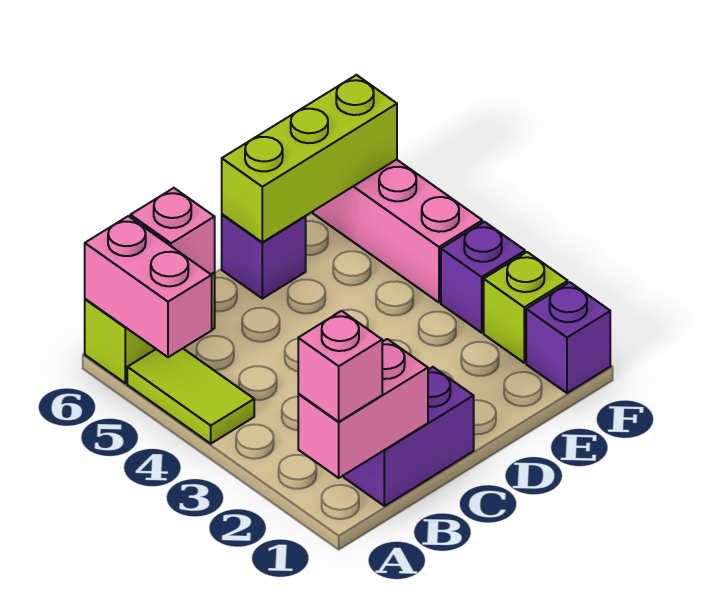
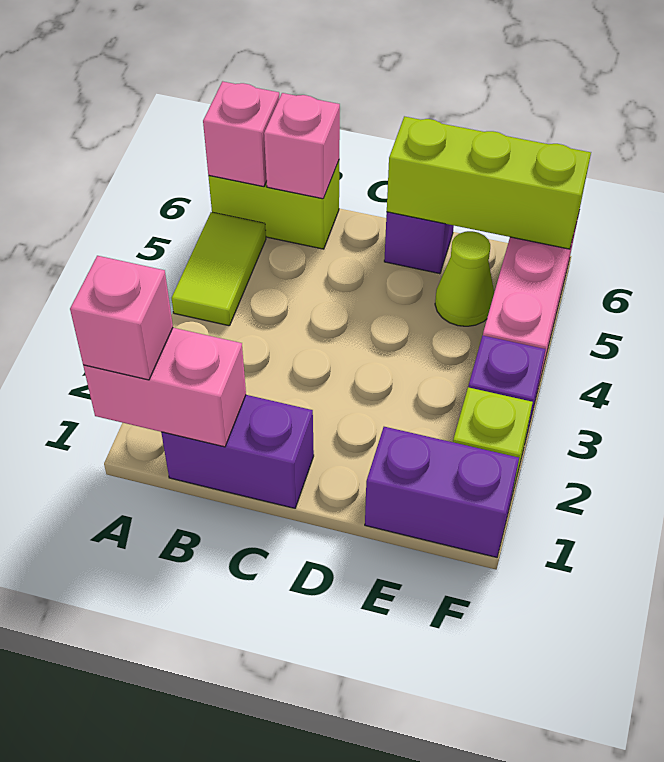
pink brick A5:A6 level 2 -> pink brick A6 level 2
none -> lime cone E5 level 1
purple brick F1 level 1 -> purple brick E1:F1 level 1

